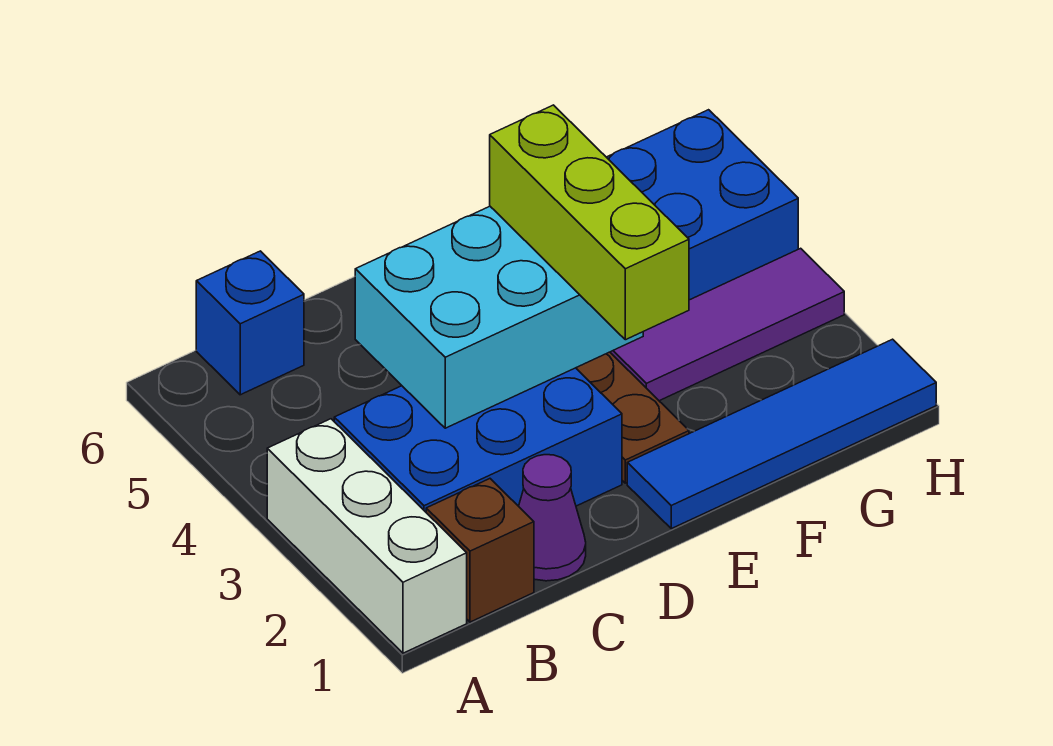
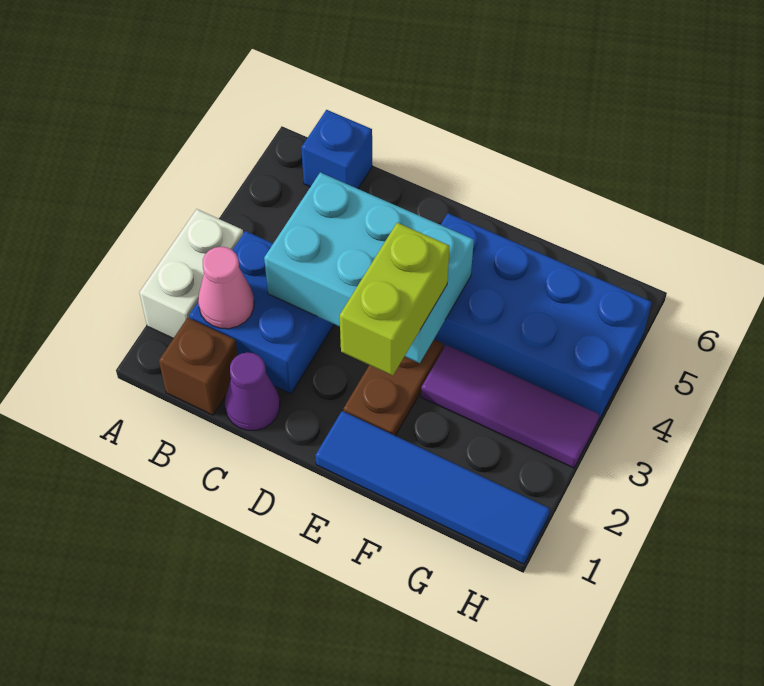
white brick A1:A3 level 1 -> white brick A2:A3 level 1
blue brick B2:D3 level 1 -> blue brick B2:C3 level 1
none -> pink cone B2 level 2
lime brick E2:E4 level 3 -> lime brick E2:E3 level 3

